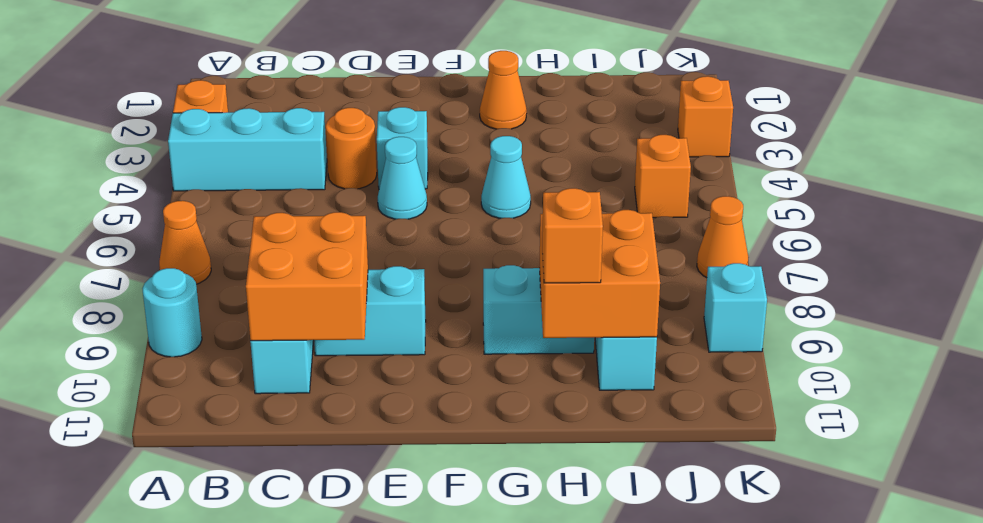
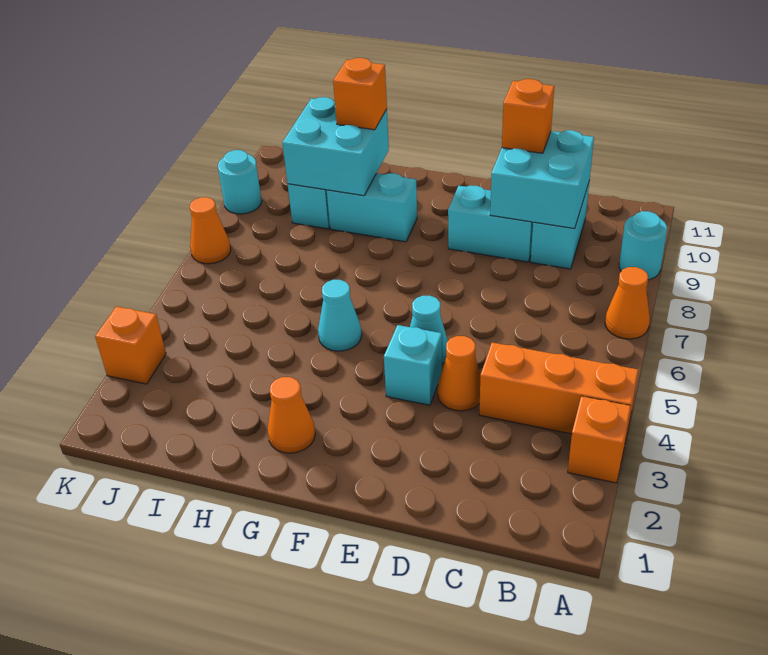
cyan brick A4:C4 level 1 -> orange brick A4:C4 level 1
orange brick C9:D10 level 2 -> cyan brick C9:D10 level 2
orange round brick D4 level 1 -> orange cone D4 level 1
orange brick H9:I10 level 2 -> cyan brick H9:I10 level 2
orange brick J5 level 1 -> orange brick D10 level 3
cyan brick K9 level 1 -> cyan round brick K9 level 1

